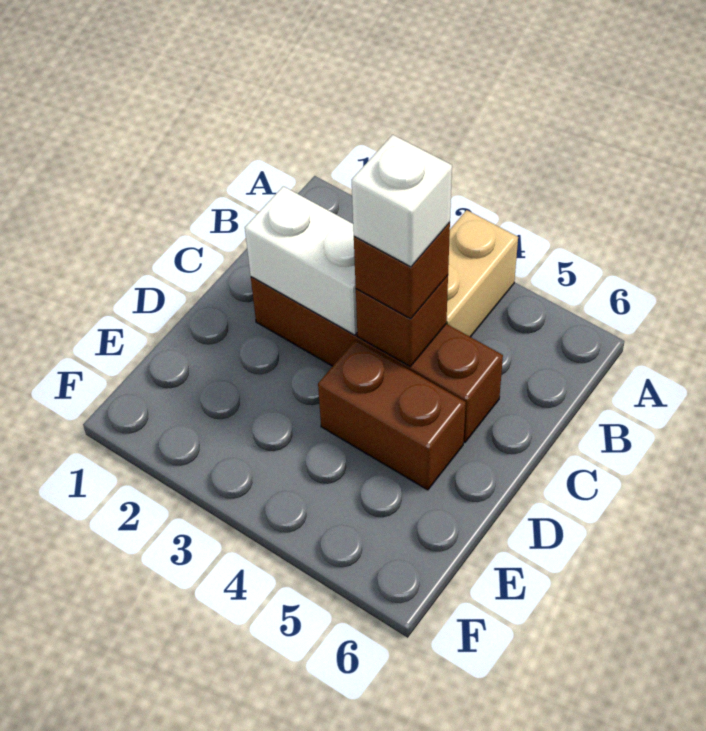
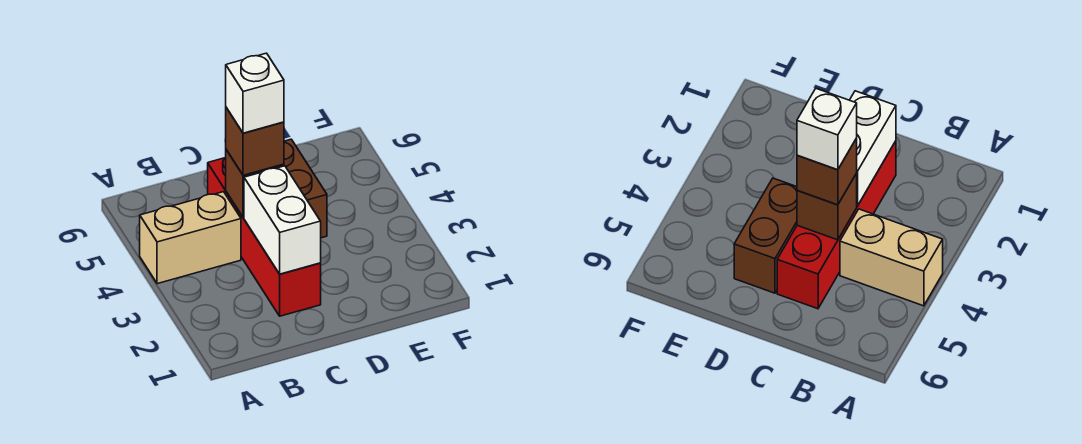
brown brick C2:C5 level 1 -> red brick C2:C5 level 1

